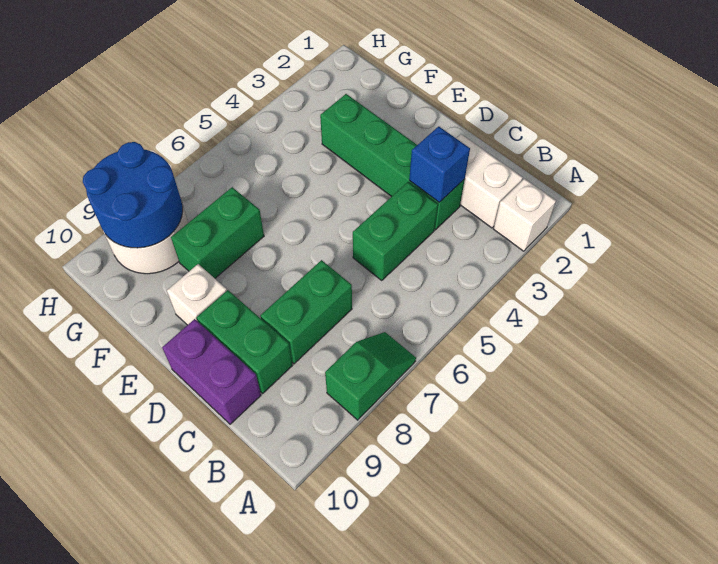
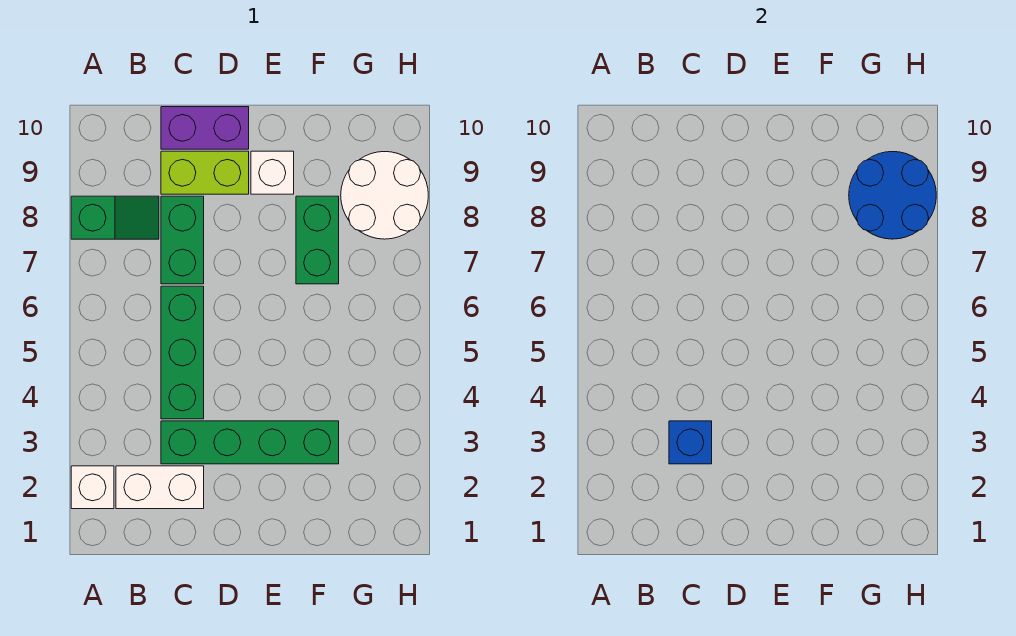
green slope A7:A8 level 1 top 8 -> green slope A8:B8 level 1 top A
green brick C4:C5 level 1 -> green brick C4:C6 level 1
green brick C9:D9 level 1 -> lime brick C9:D9 level 1

